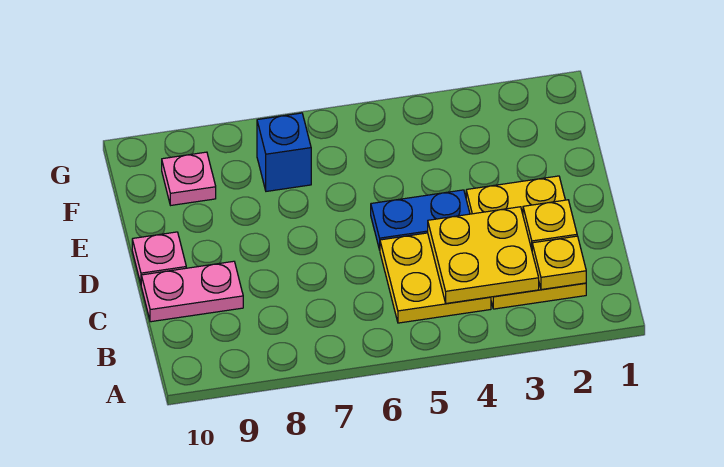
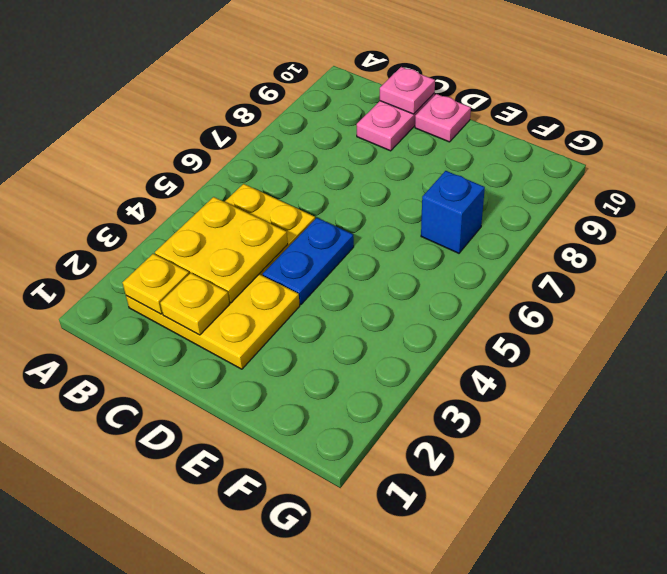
pink plate F9 level 1 -> pink plate C10 level 2

